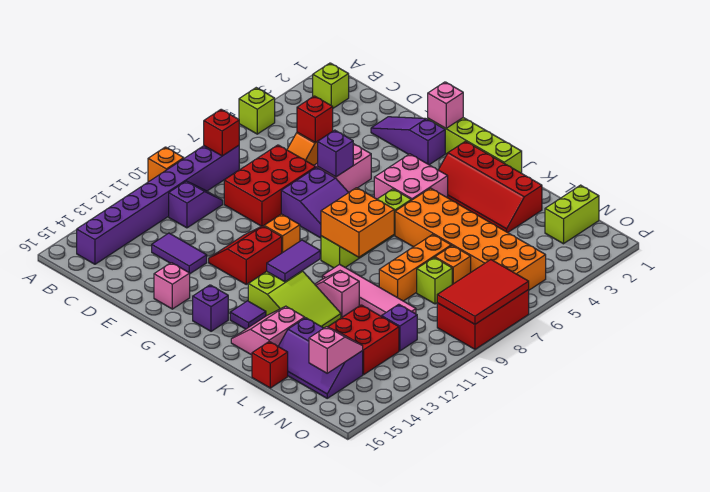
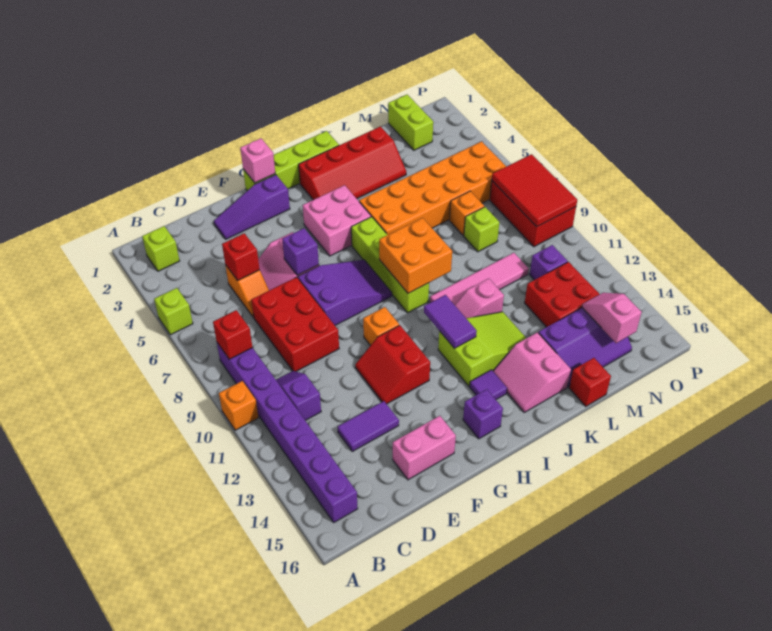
pink brick F15 level 1 -> pink brick E15:F15 level 1
orange brick L7:L9 level 1 -> none

